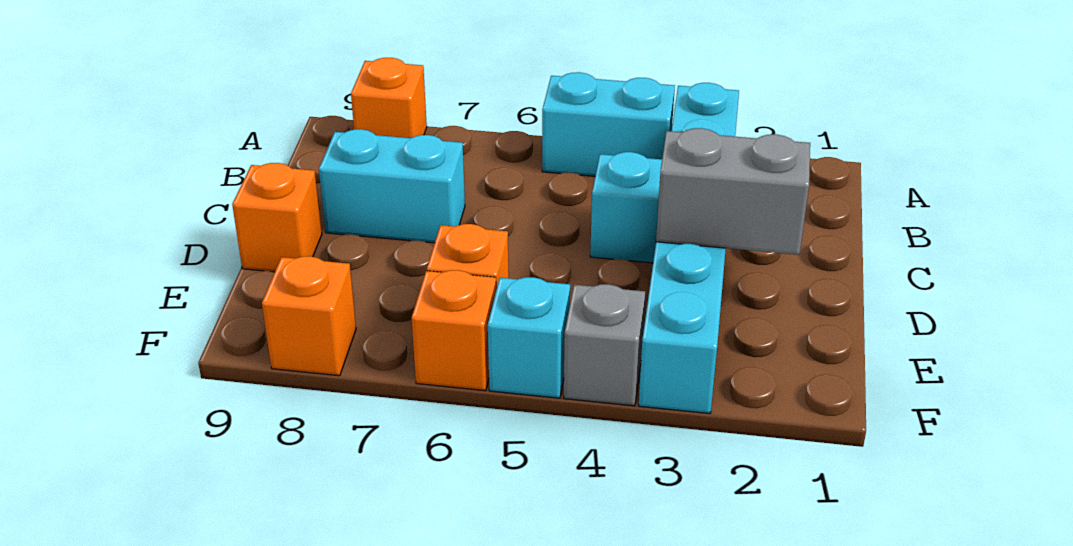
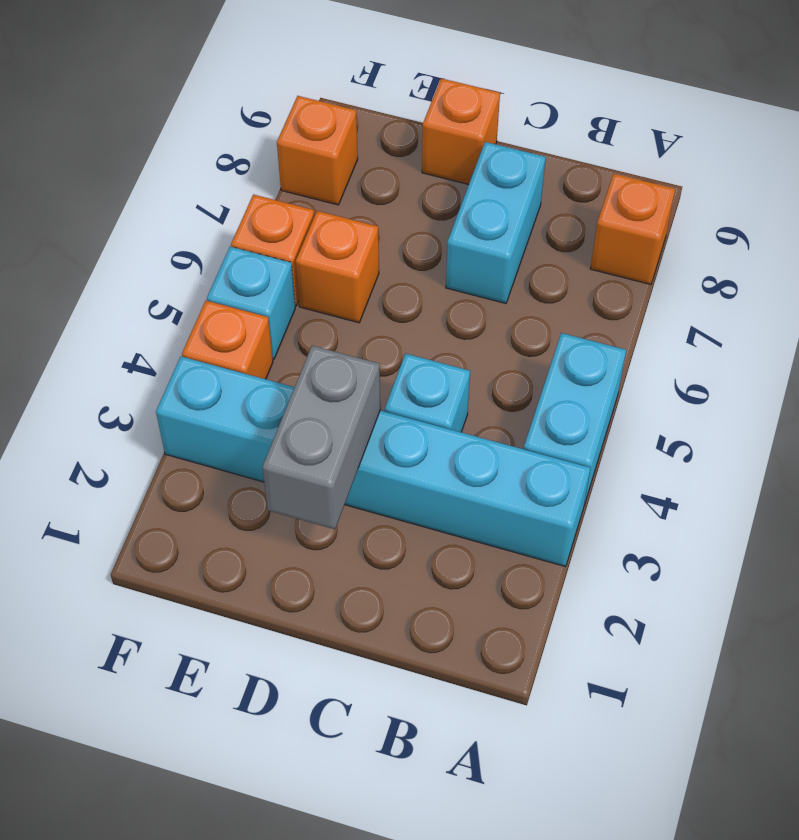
grey brick F4 level 1 -> orange brick F4 level 1

